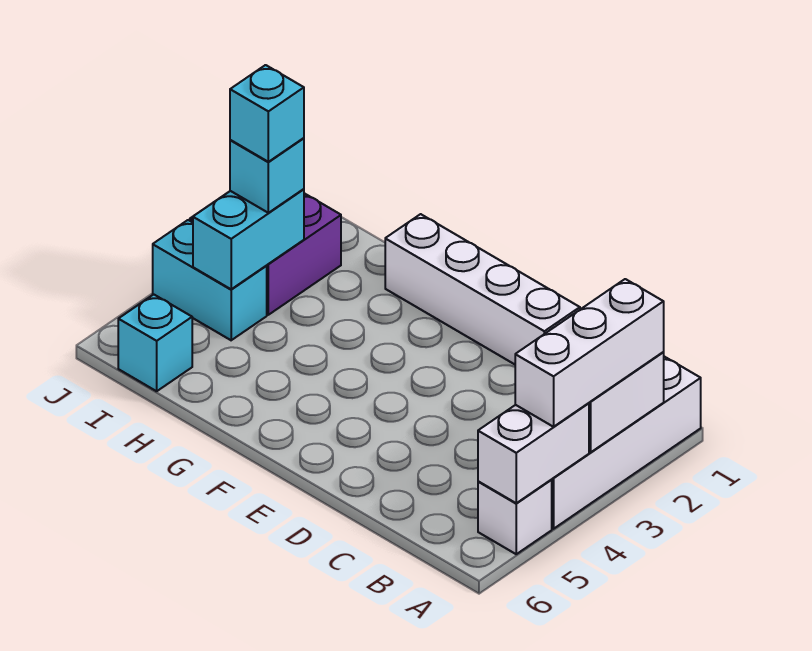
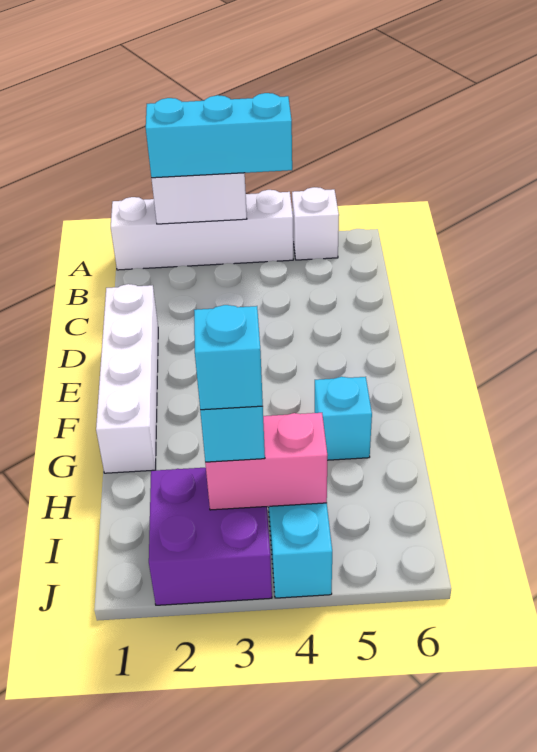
white brick A2:A4 level 3 -> cyan brick A2:A4 level 3
white brick A4:A5 level 2 -> none
cyan brick I3:I4 level 2 -> pink brick I3:I4 level 2
cyan brick I6 level 1 -> cyan brick G5 level 1

